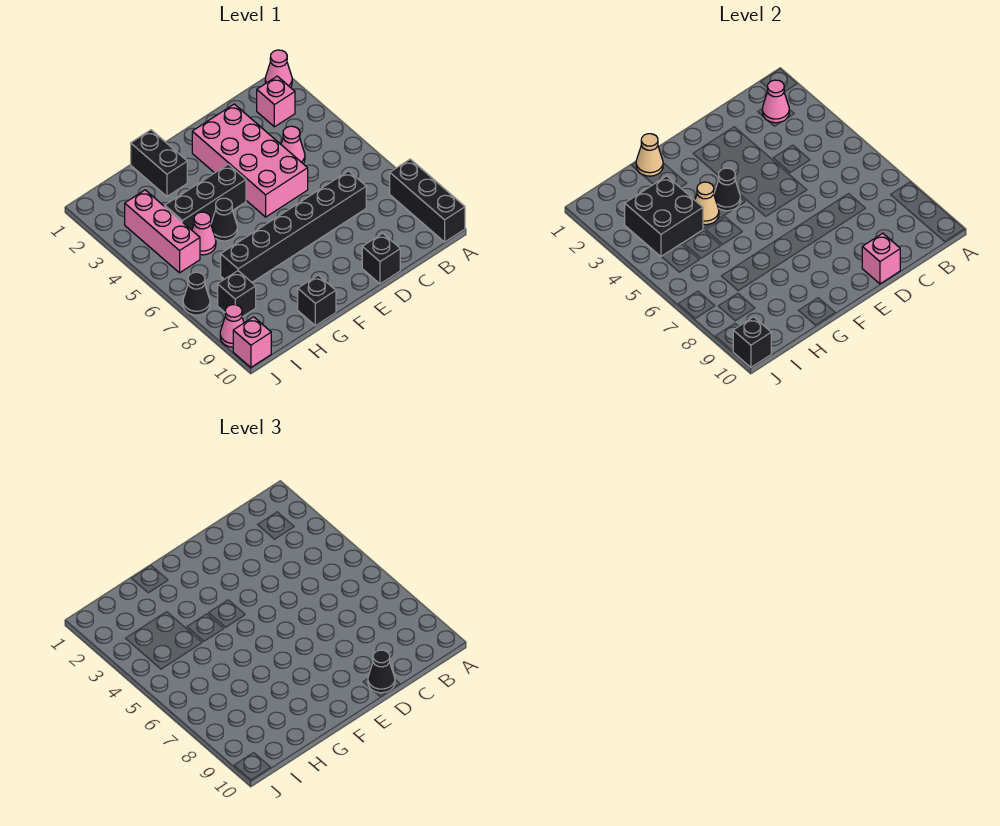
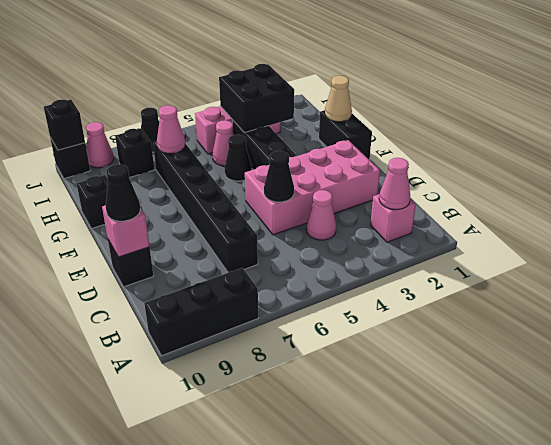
pink cone A1 level 1 -> pink cone H7 level 2
black cone F4 level 2 -> black cone D5 level 2
black brick G1:G2 level 1 -> black brick F1:G1 level 1
tan cone G4 level 2 -> none
pink brick J10 level 1 -> black brick J10 level 1

